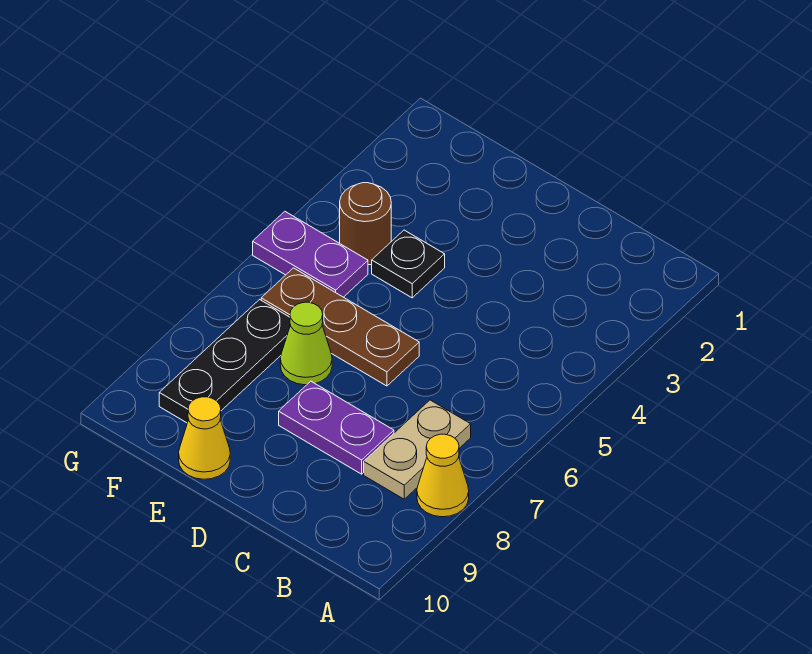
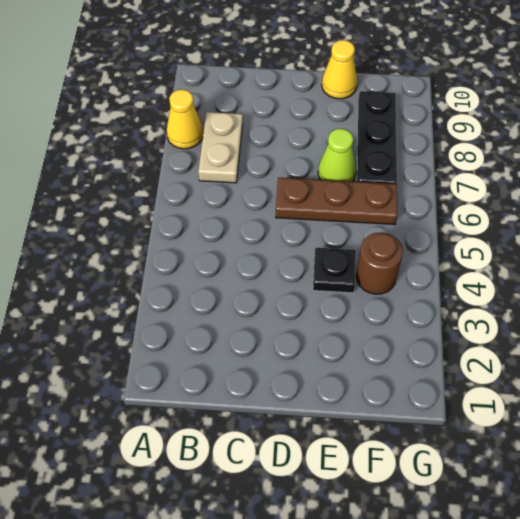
purple plate C8:D8 level 1 -> none
purple plate F5:G5 level 1 -> none

